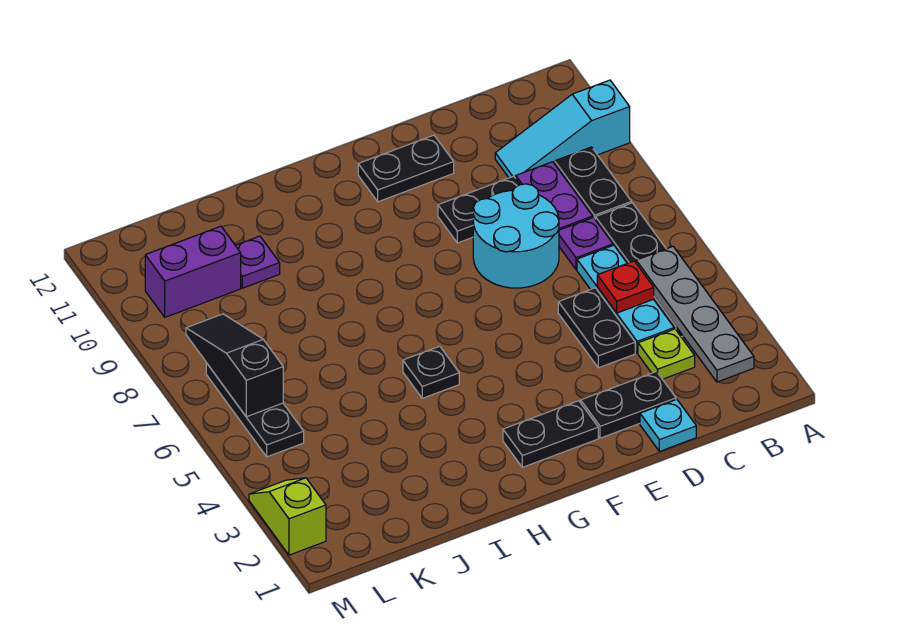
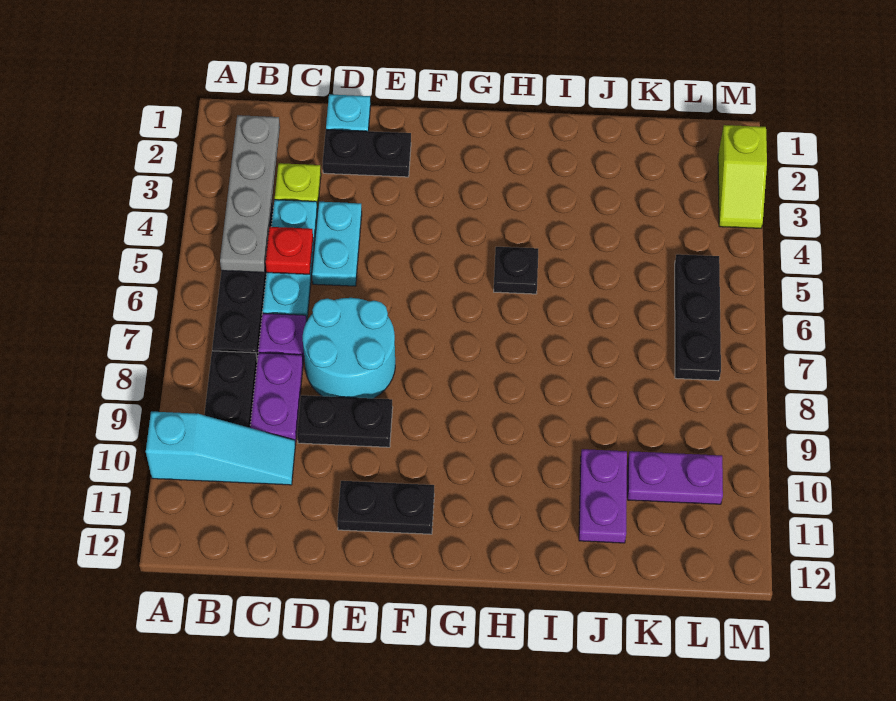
black plate D4:D5 level 1 -> cyan plate D4:D5 level 1
black plate F2:G2 level 1 -> none
purple plate J10 level 1 -> purple plate J10:J11 level 1
purple brick K10:L10 level 1 -> purple plate K10:L10 level 1
black slope L6:L8 level 2 top 6 -> none

